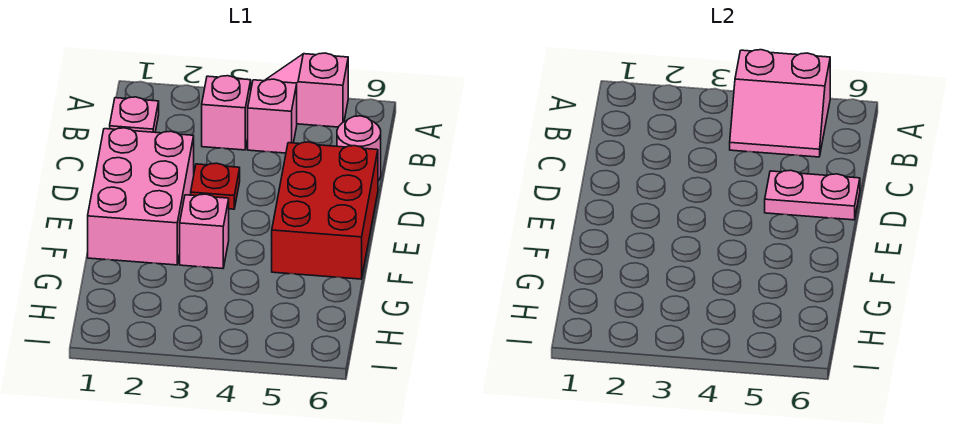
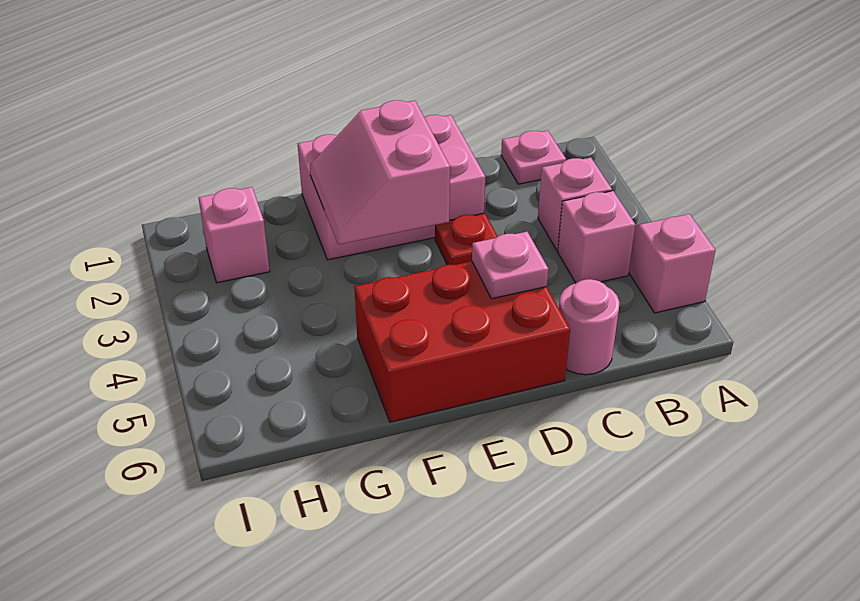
pink slope A4:B5 level 2 top A -> pink slope E2:F3 level 2 top E
pink plate D5:D6 level 2 -> pink plate D5 level 2
pink brick F3 level 1 -> pink brick H2 level 1

